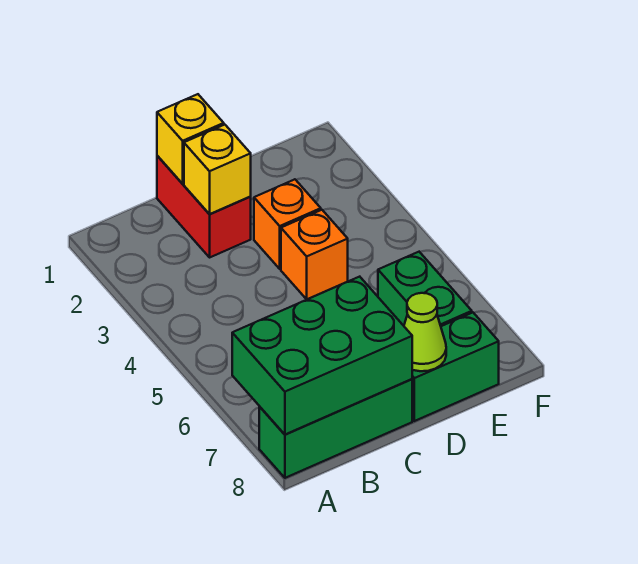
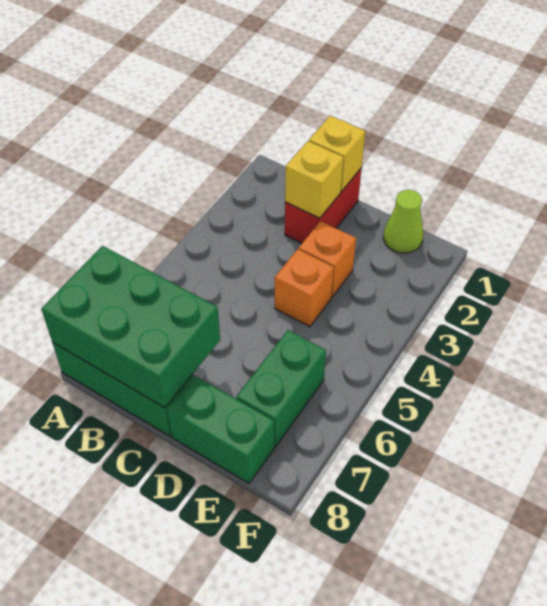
lime cone D8 level 2 -> lime cone E1 level 1

